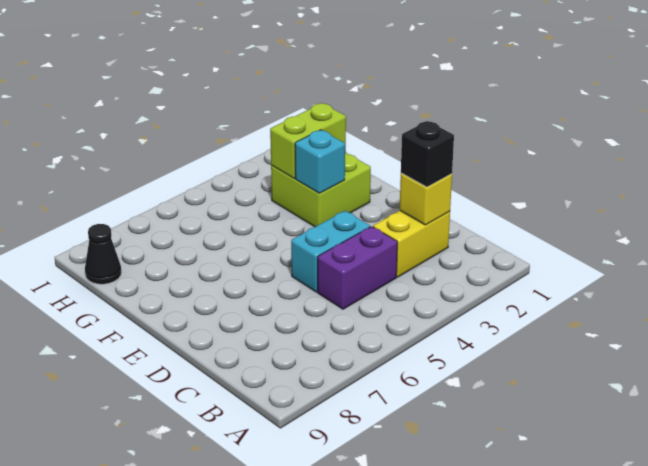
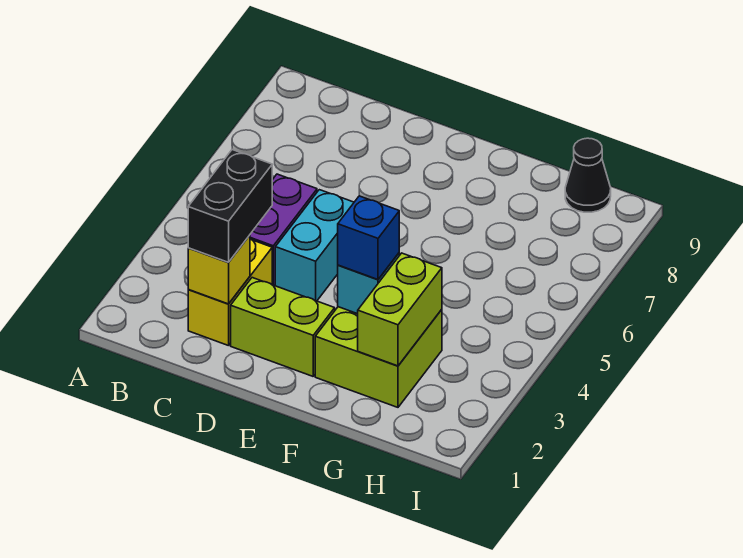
black brick C2 level 3 -> black brick C2:C3 level 3
none -> lime brick D2:E2 level 1
none -> blue brick F3 level 3

